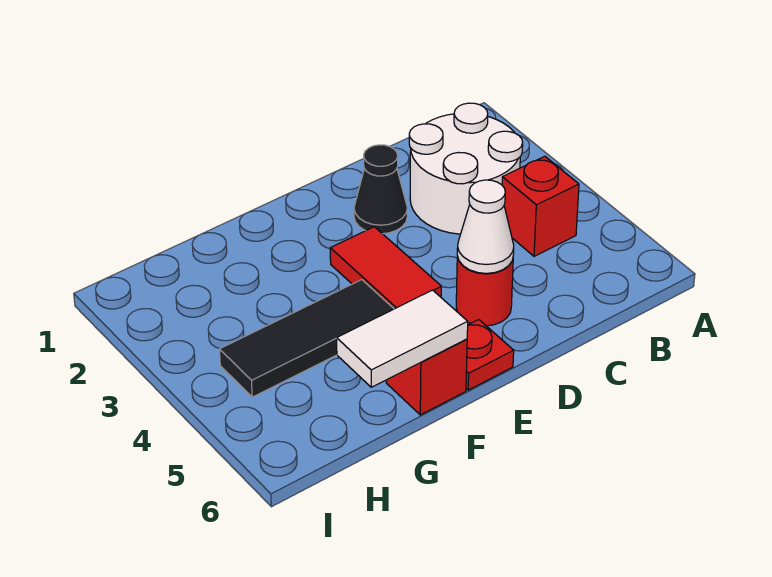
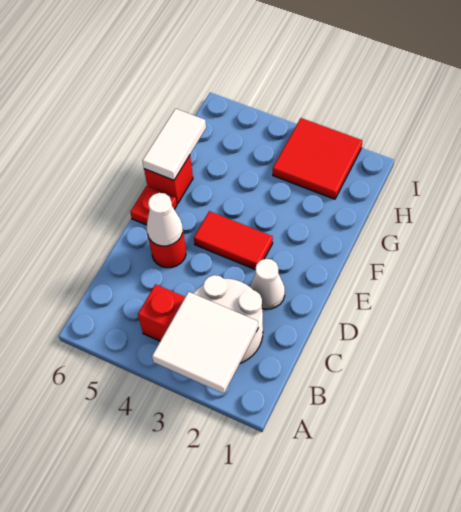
none -> white tile A2:B3 level 2
black cone D2 level 1 -> white cone D2 level 1
black tile F4:H4 level 1 -> none
none -> red tile H2:I3 level 1

